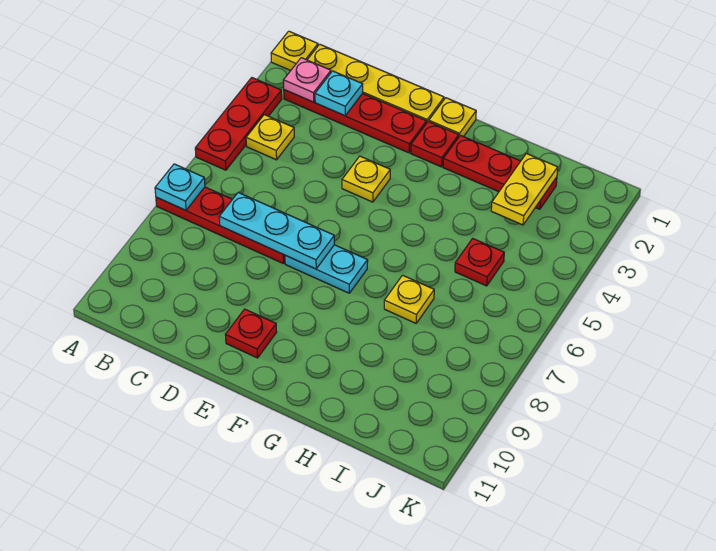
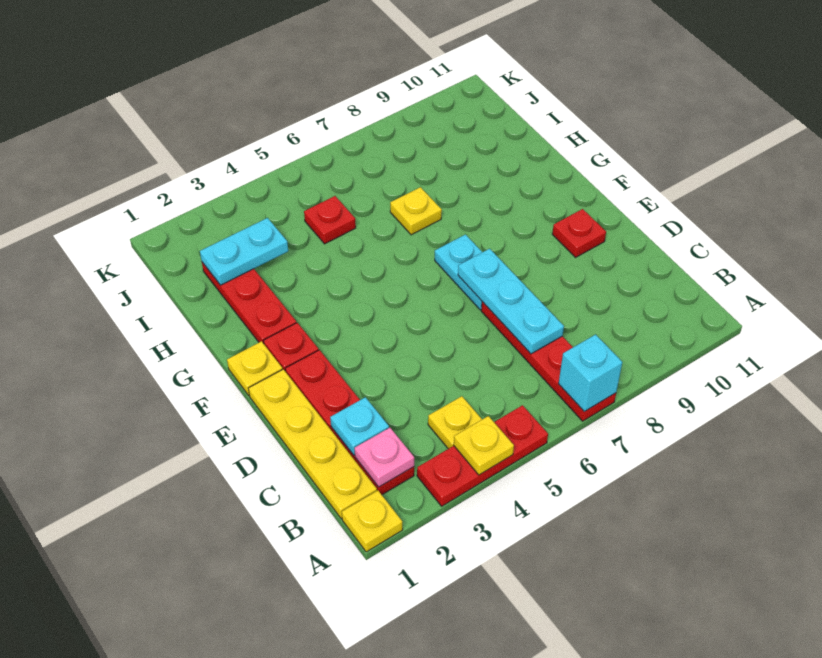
cyan plate A7 level 2 -> cyan brick A7 level 2
yellow plate E4 level 1 -> yellow plate A4 level 2
yellow plate I2:I3 level 2 -> cyan plate I2:I3 level 2

